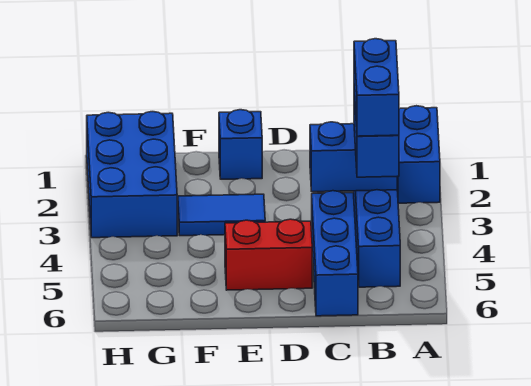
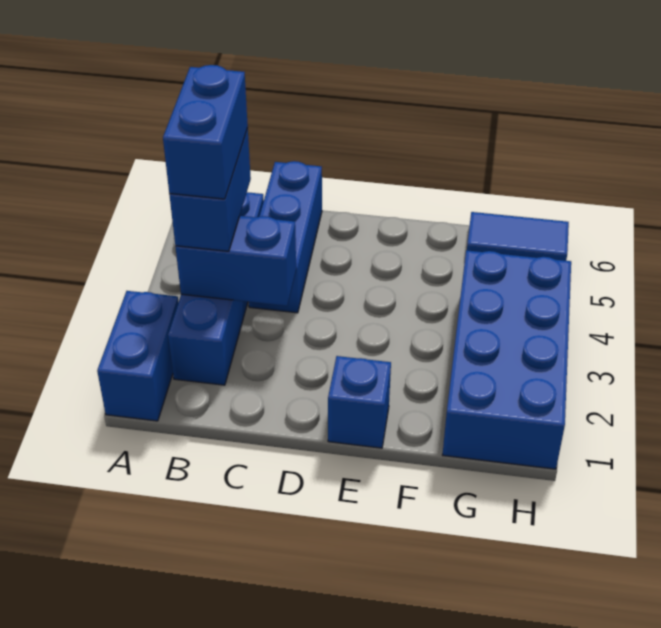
red brick D5:E5 level 1 -> none
blue tile E3:F3 level 1 -> blue tile G6:H6 level 1
blue brick G1:H3 level 1 -> blue brick G1:H4 level 1

